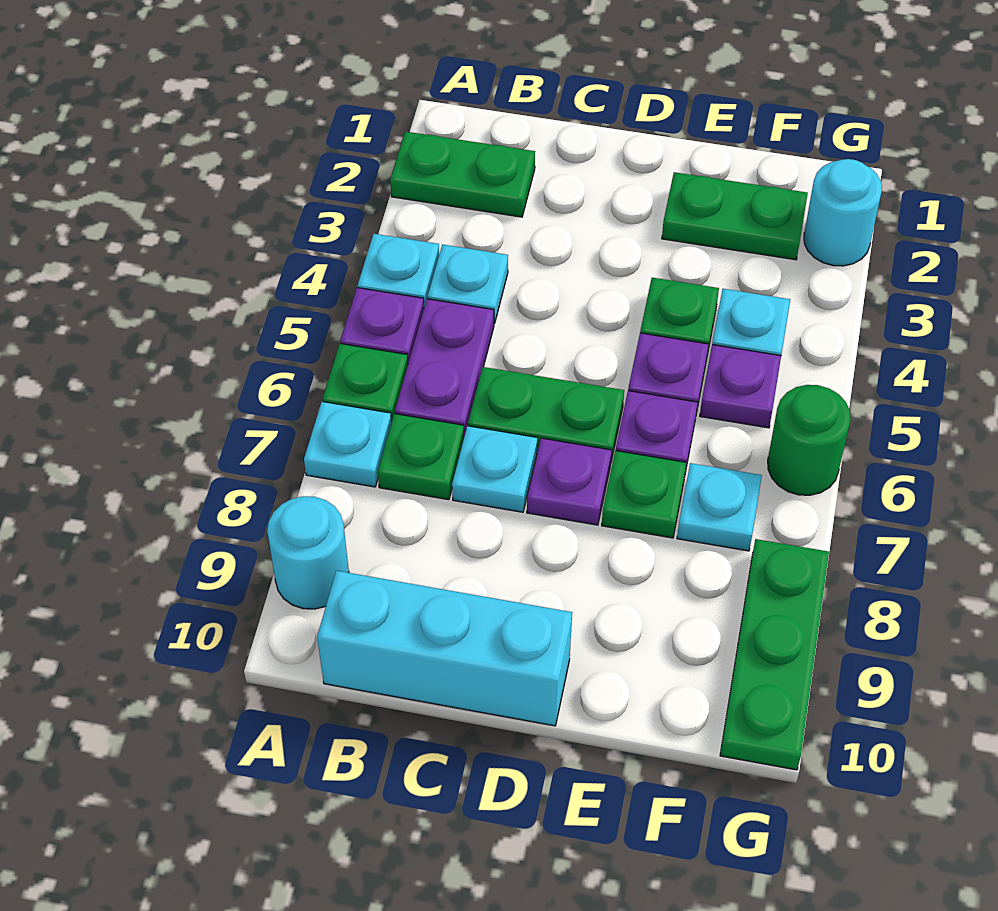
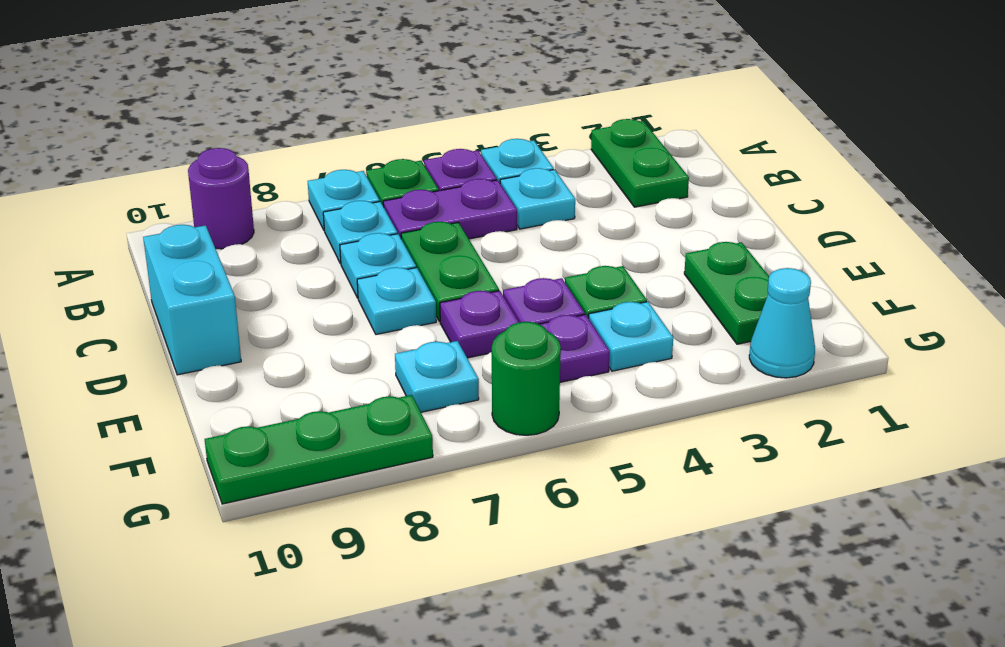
cyan round brick A9 level 1 -> purple round brick A9 level 1
green plate B7 level 1 -> cyan plate B7 level 1
cyan brick B10:D10 level 1 -> cyan brick C10:D10 level 1
purple plate D7 level 1 -> cyan plate D7 level 1
green plate E7 level 1 -> none
cyan round brick G2 level 1 -> cyan cone G2 level 1

